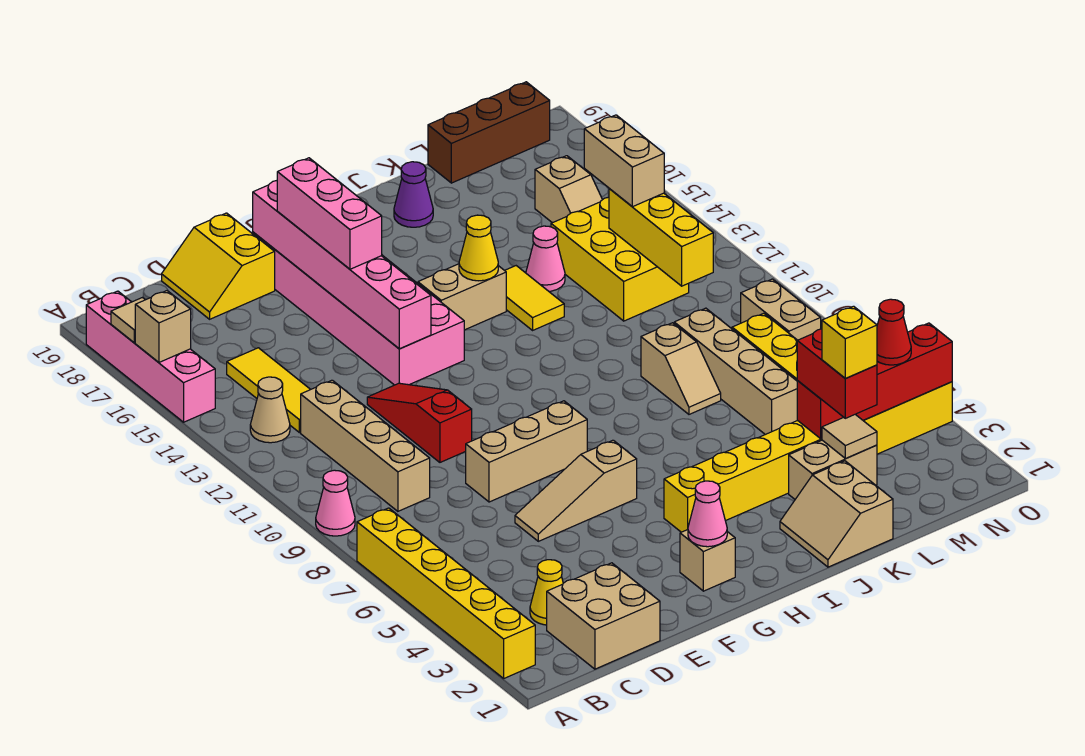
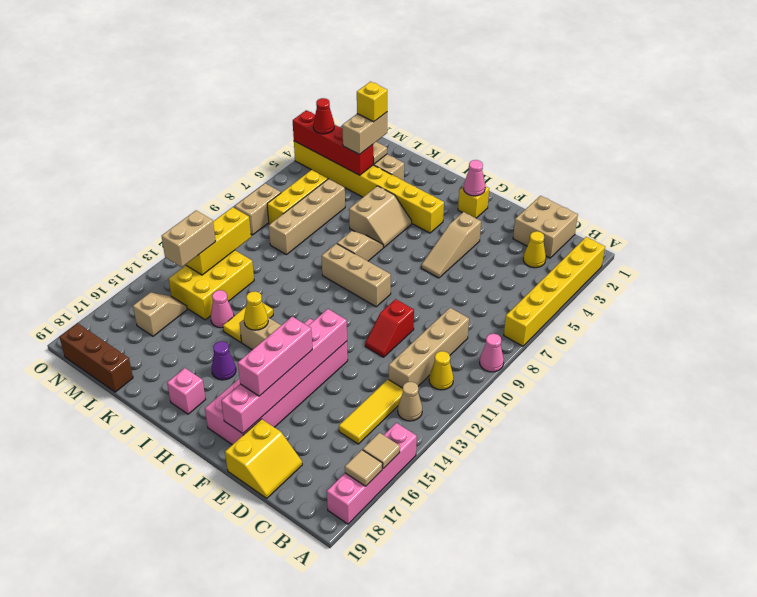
tan brick A16 level 2 -> tan tile A16 level 2
none -> yellow cone B11 level 1
tan slope E6:G6 level 1 top G -> tan slope F4:F6 level 1 top 4
tan brick E8:G8 level 1 -> tan brick G9:I9 level 1
red slope E10:E12 level 1 top 10 -> red slope E10:E11 level 1 top 10
tan brick G2 level 1 -> yellow brick G2 level 1
none -> pink brick I18 level 1
tan slope J1:K2 level 1 top K -> tan slope I5:J6 level 1 top J
purple cone J18 level 1 -> purple cone I16 level 1
tan slope K8:K9 level 1 top 9 -> tan slope I7:I8 level 1 top 8
red brick L3:L4 level 3 -> tan brick L3:L4 level 3

